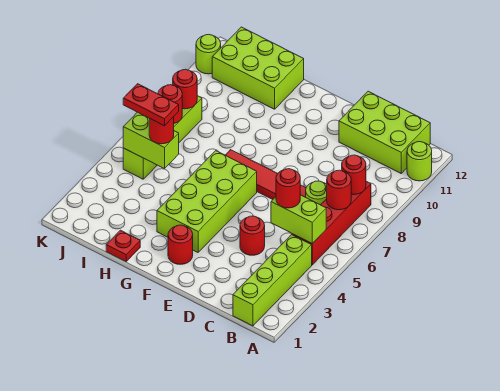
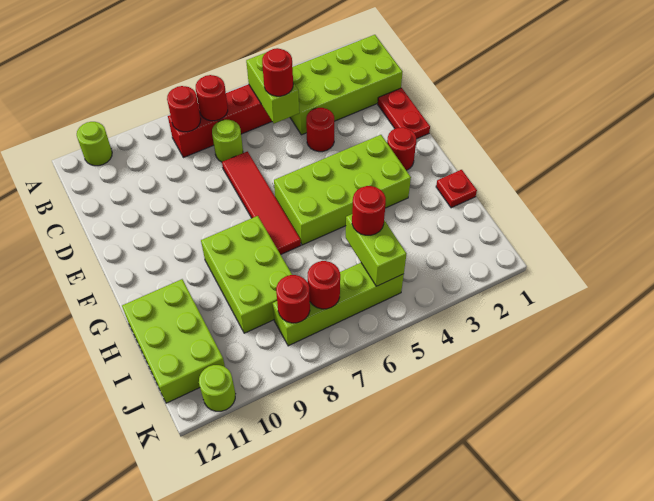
lime brick B1:B4 level 1 -> lime brick B1:C4 level 1
lime brick B11:D12 level 1 -> lime brick G8:I9 level 1
red plate I5:J5 level 4 -> red plate D1:E1 level 1

